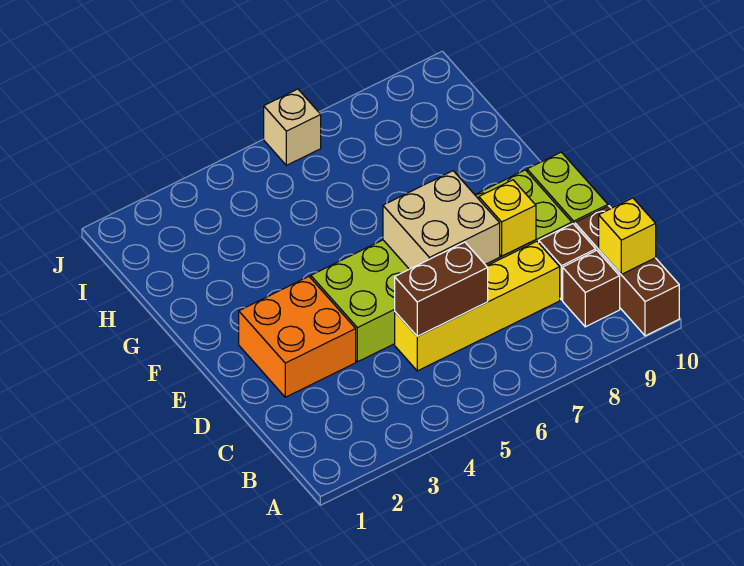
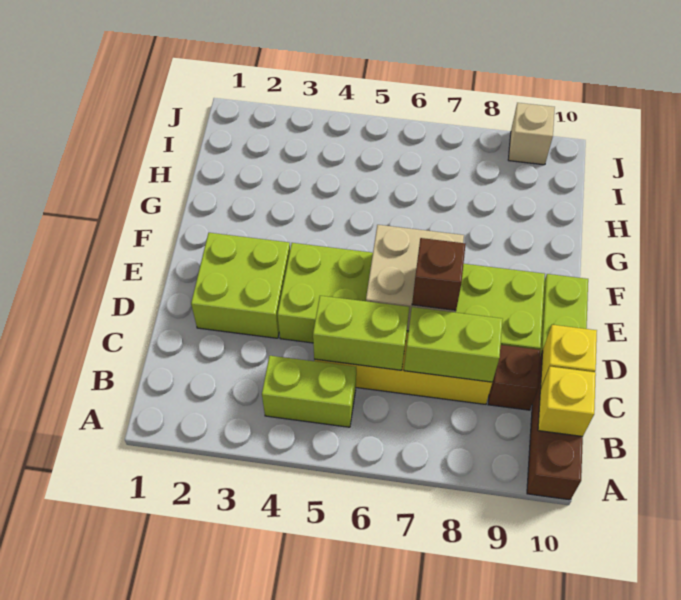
none -> lime brick B4:B5 level 1
brown brick B9 level 1 -> brown brick D7 level 3
brown brick C5:C6 level 2 -> lime brick C5:C6 level 2
none -> lime brick C7:C8 level 2
orange brick D2:E3 level 1 -> lime brick D2:E3 level 1
yellow brick D8 level 2 -> yellow brick C10 level 2
tan brick J6 level 1 -> tan brick J9 level 1

